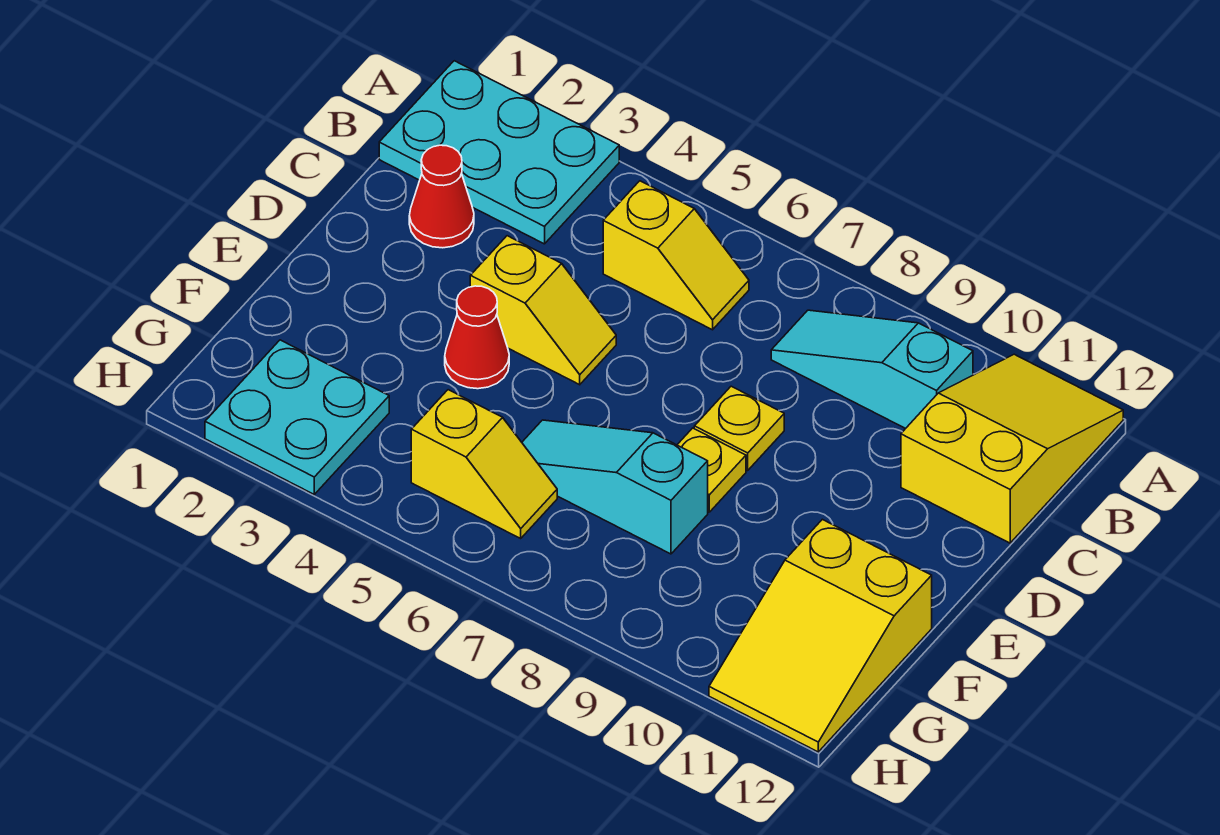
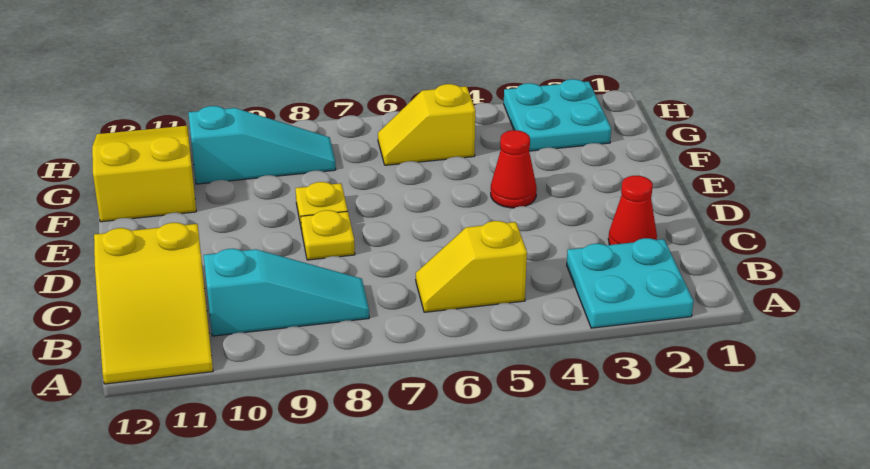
cyan plate A1:B3 level 1 -> cyan plate A2:B3 level 1
yellow slope D4:D5 level 1 top 4 -> none
cyan slope F6:F8 level 1 top 8 -> cyan slope G8:G10 level 1 top 10

